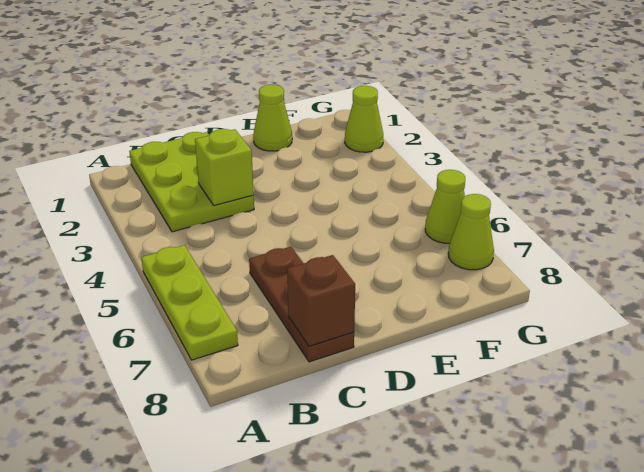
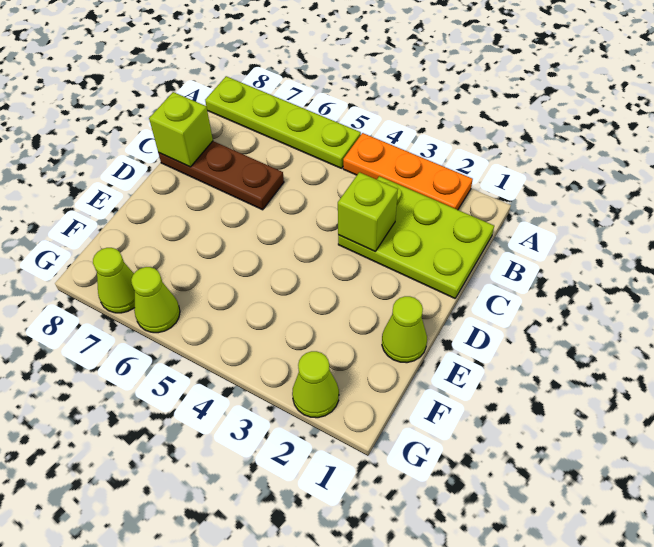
none -> orange plate A2:A4 level 1
lime plate A5:A7 level 1 -> lime plate A5:A8 level 1
brown brick C8 level 2 -> lime brick C8 level 2

